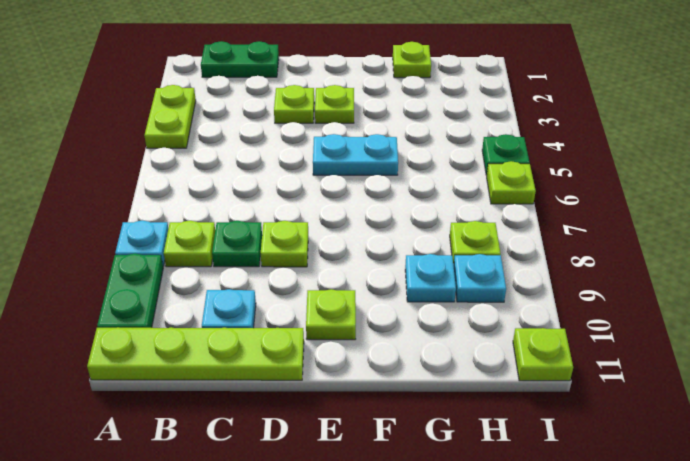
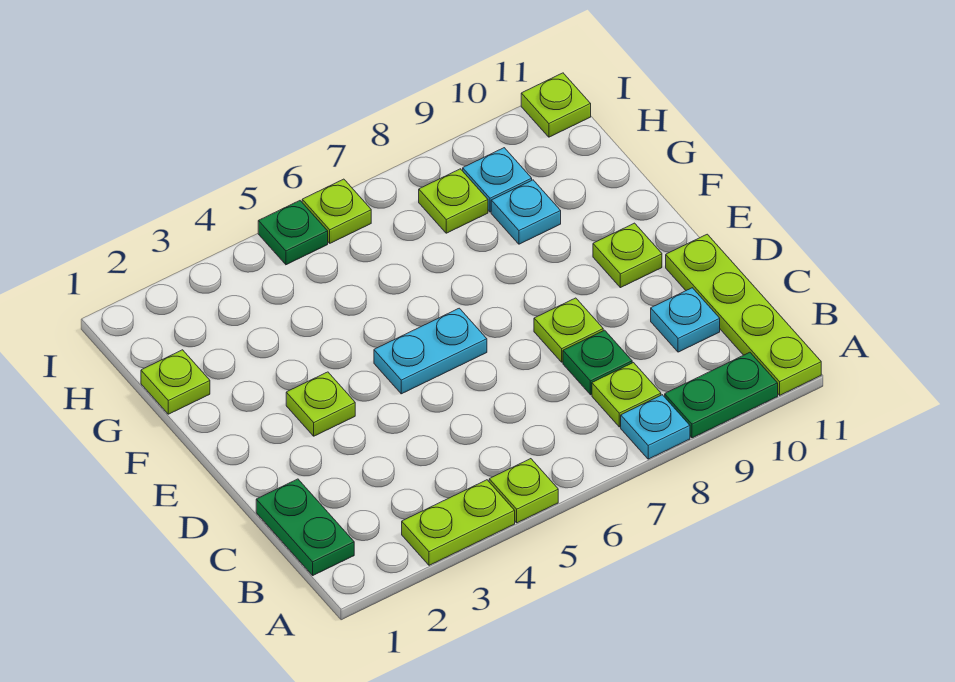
lime plate D3 level 1 -> lime plate A5 level 1
cyan plate E5:F5 level 1 -> cyan plate E5:E6 level 1

